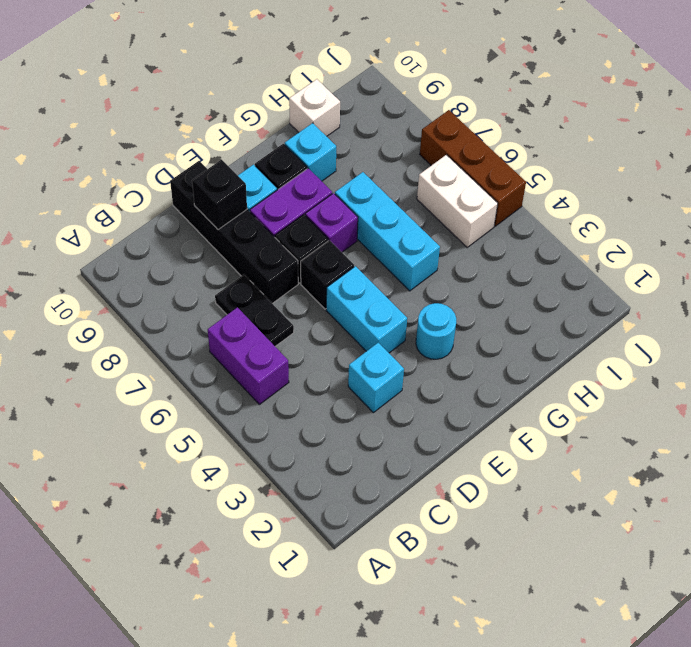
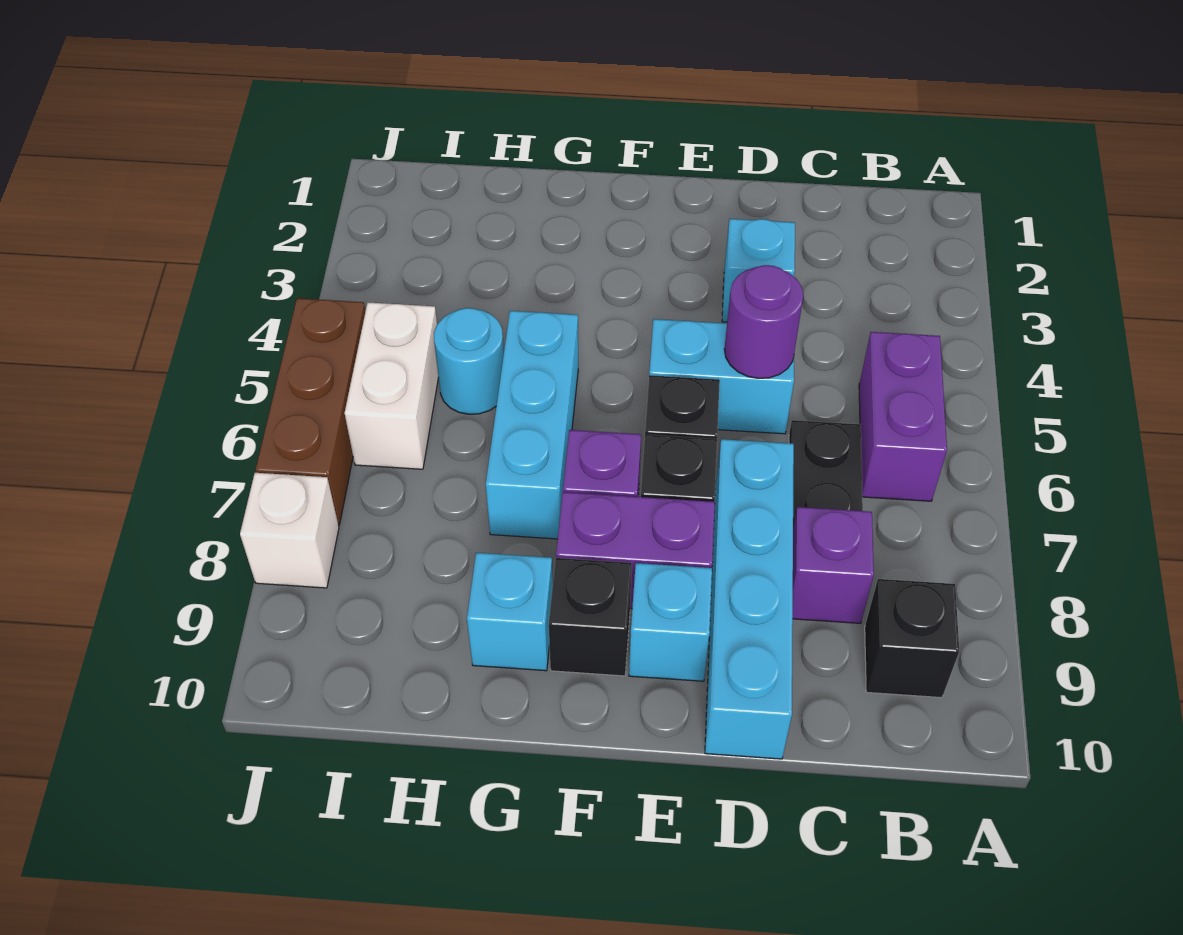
none -> purple brick C8 level 1
none -> purple round brick D5 level 2
black brick D7:D10 level 1 -> cyan brick D7:D10 level 1
black brick D9 level 2 -> black brick B9 level 1
cyan brick E4:E5 level 1 -> cyan brick D5:E5 level 1
cyan round brick F3 level 1 -> cyan round brick H5 level 1
white brick H10 level 1 -> white brick J8 level 1

